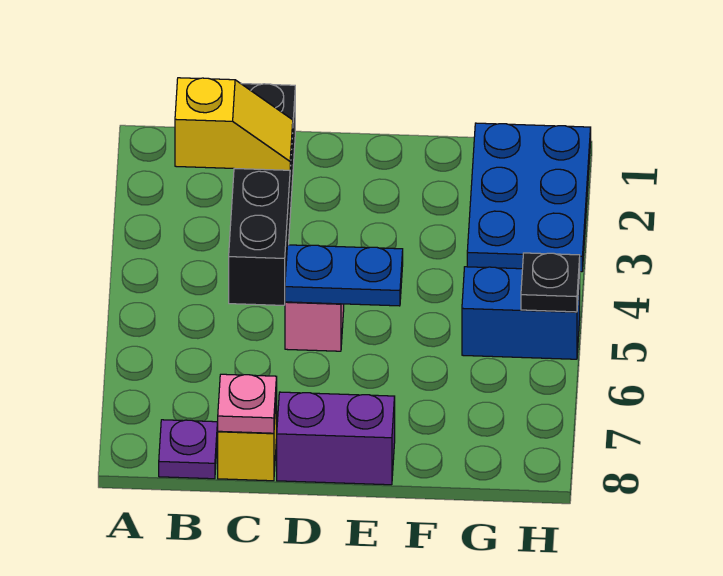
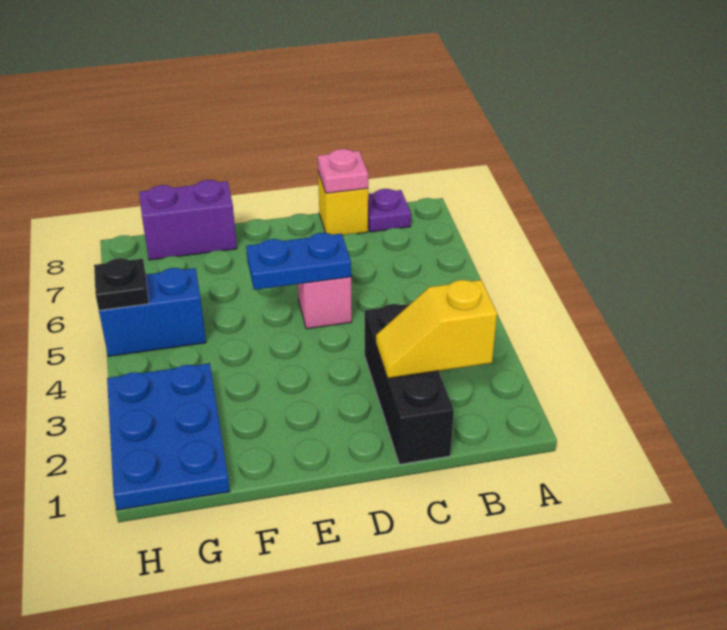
black brick C1:C4 level 1 -> black brick C1:C3 level 1
purple brick D8:E8 level 1 -> purple brick F8:G8 level 1

